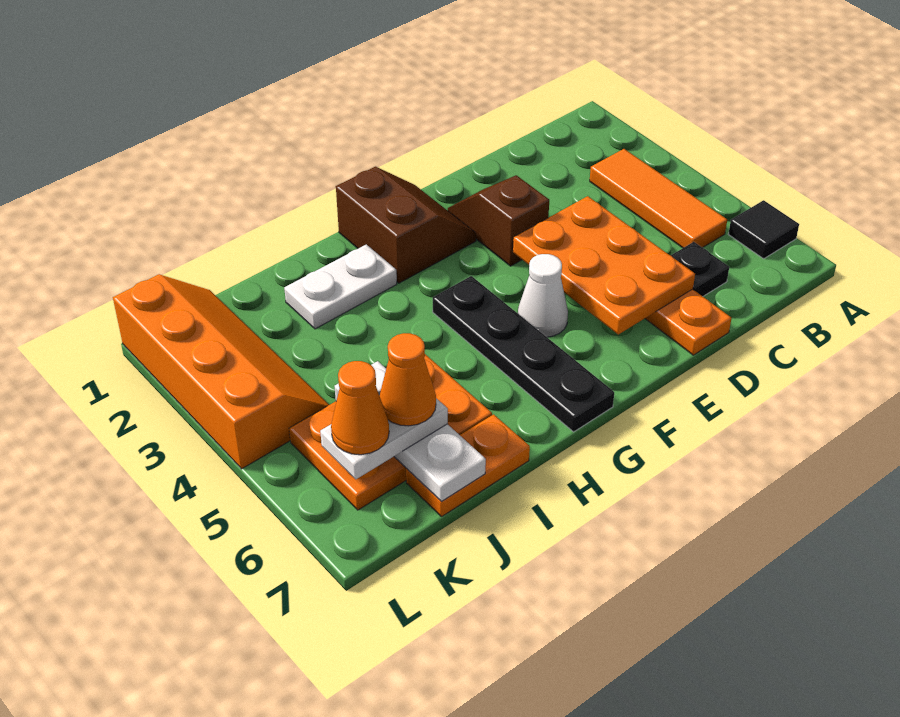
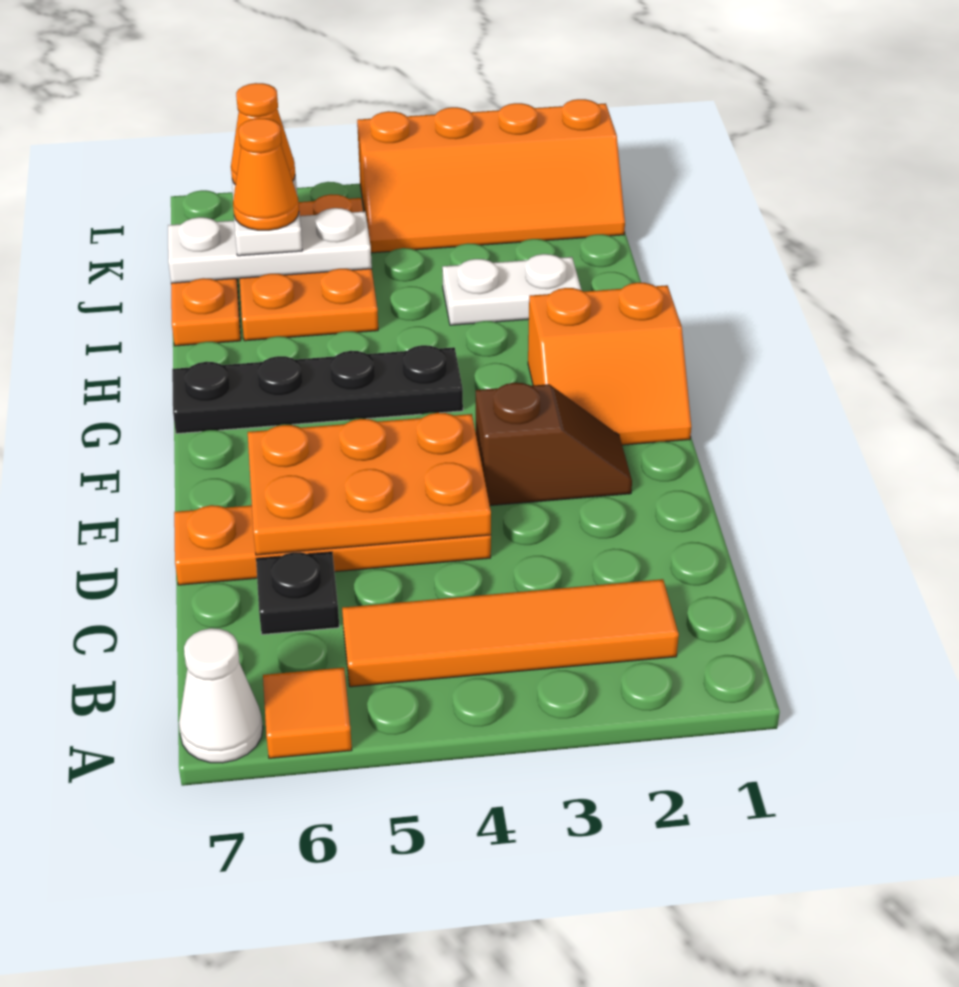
black tile A6 level 1 -> orange tile A6 level 1
orange tile B3:B5 level 1 -> orange tile B2:B5 level 1
brown slope F1:G2 level 1 top G -> orange slope F1:G2 level 1 top G
white cone F5 level 1 -> white cone A7 level 1
white plate H2:I2 level 1 -> white plate I2:I3 level 1

